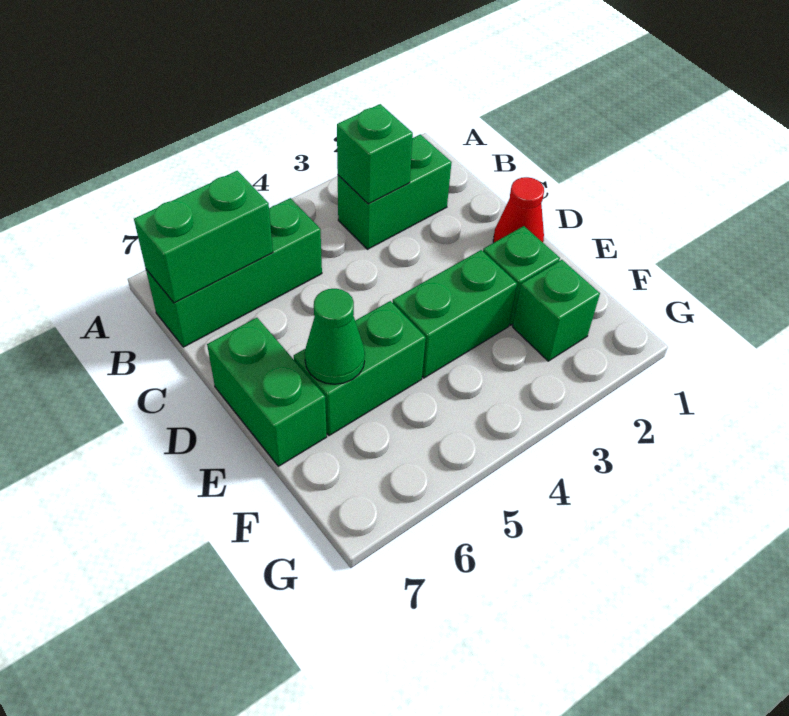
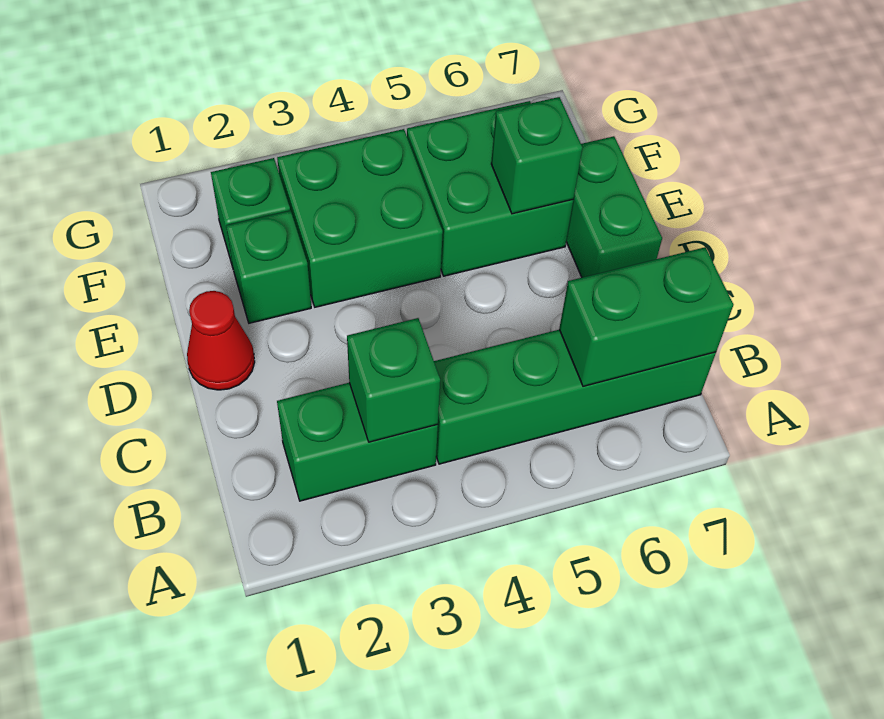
green brick B5:B7 level 1 -> green brick B4:B7 level 1
green brick E3:E4 level 1 -> green brick E3:F4 level 1
green brick E5:E6 level 1 -> green brick E5:F6 level 1
green cone E6 level 2 -> green brick E6 level 2

